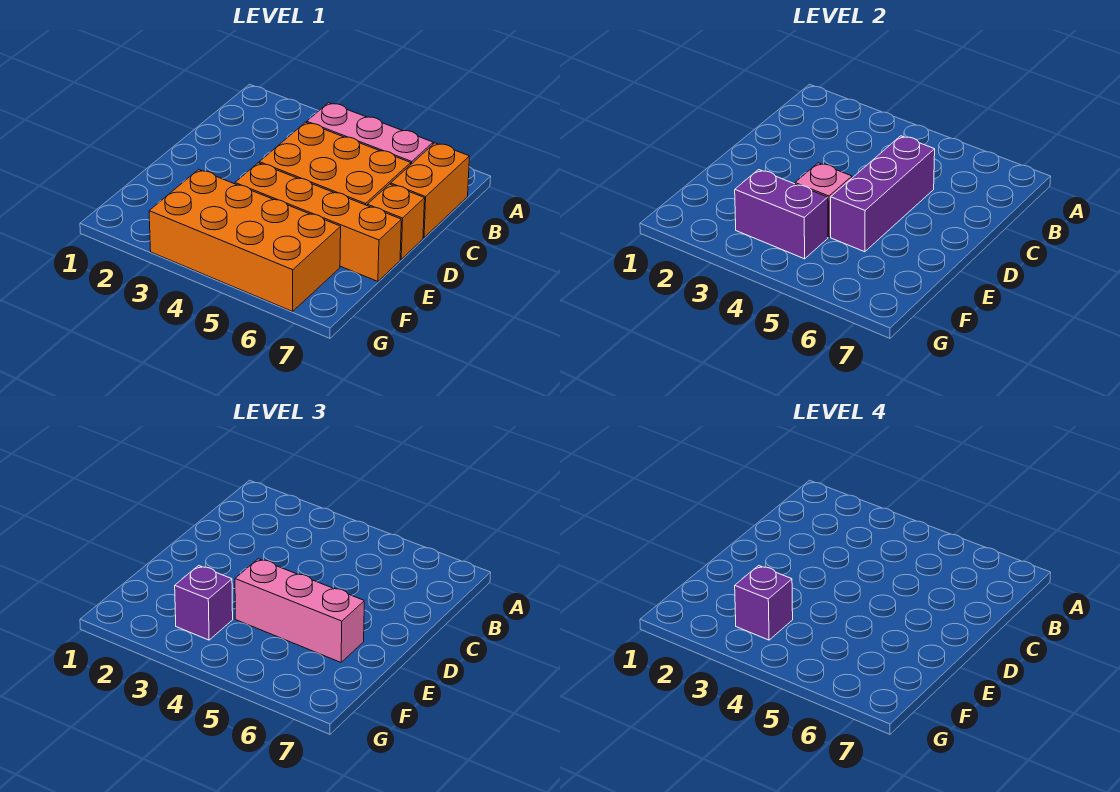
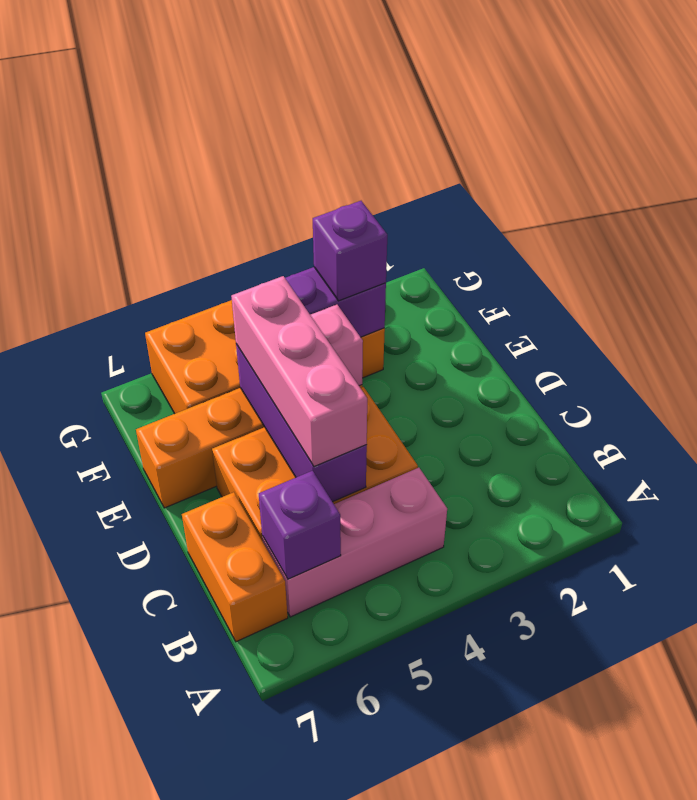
orange brick D7 level 1 -> none
pink brick E4:E6 level 3 -> pink brick C5:E5 level 3
purple brick F3 level 4 -> purple brick B6 level 2

